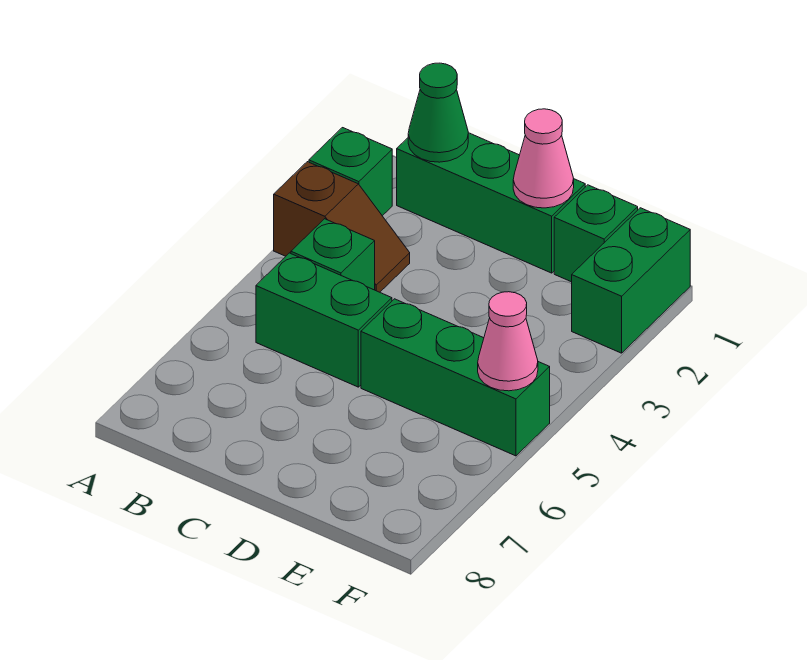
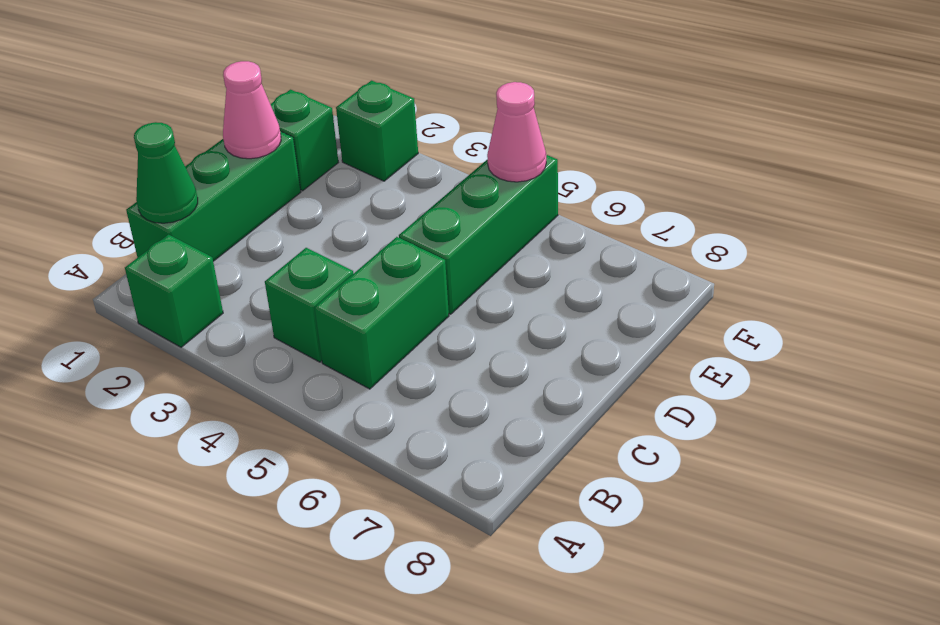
brown slope A3:B3 level 1 top A -> none
green brick F1:F2 level 1 -> green brick F2 level 1

